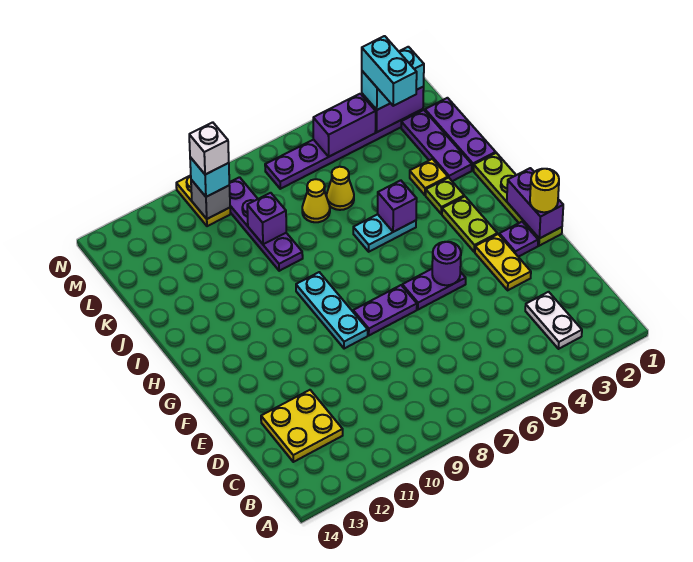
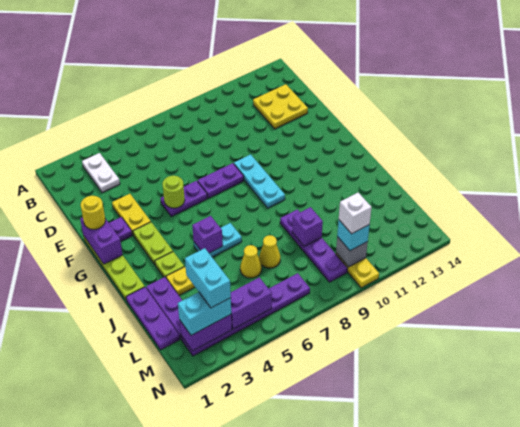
purple round brick F5 level 2 -> lime round brick F5 level 2

